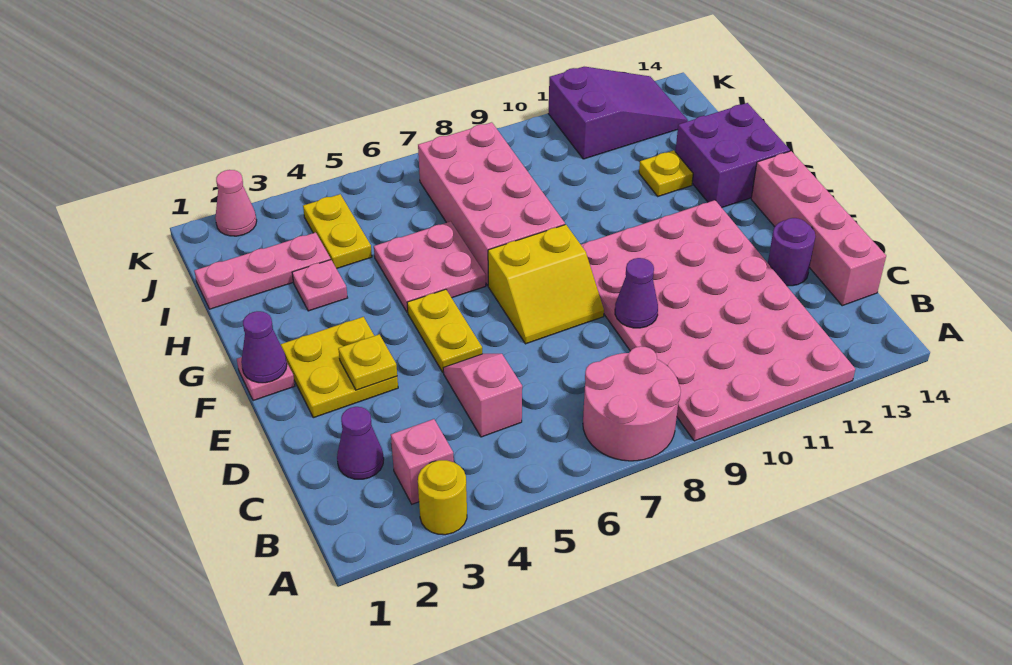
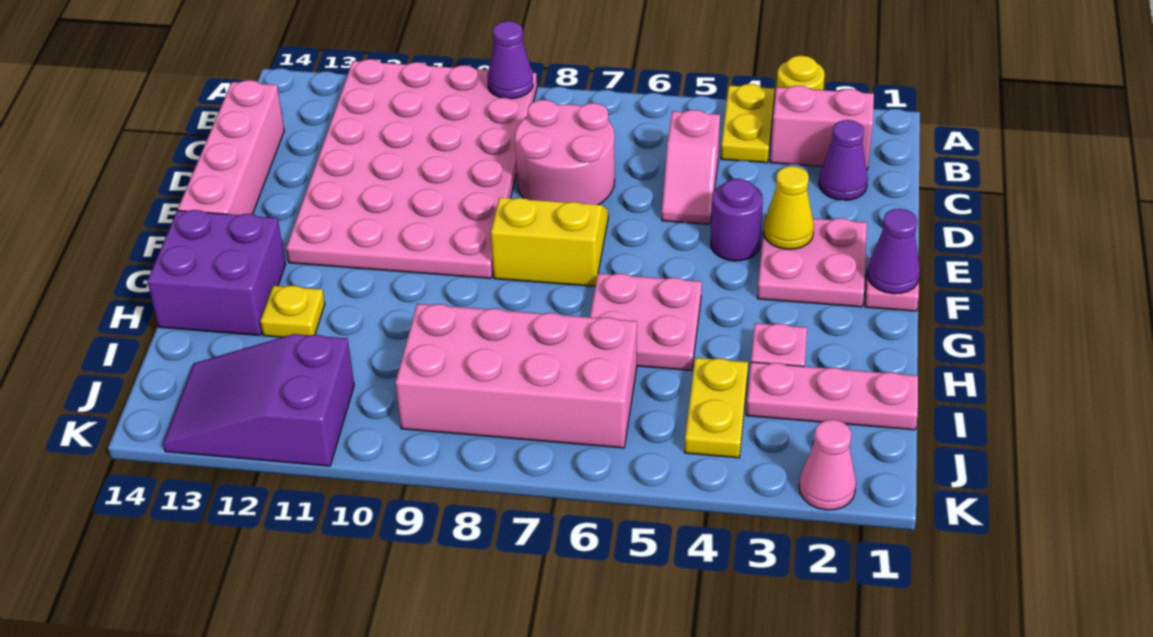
pink round brick A7:B8 level 1 -> pink round brick C7:D8 level 1
pink brick B3 level 1 -> pink brick B2:B3 level 1
purple cone D9 level 2 -> purple cone A9 level 2
purple round brick D13 level 1 -> purple round brick E4 level 1
yellow plate E2:F3 level 1 -> pink plate E2:F3 level 1
yellow plate E3 level 2 -> yellow cone E3 level 2
yellow plate E5:F5 level 1 -> yellow plate A4:B4 level 1
pink brick G7:J8 level 1 -> pink brick I6:J9 level 1

